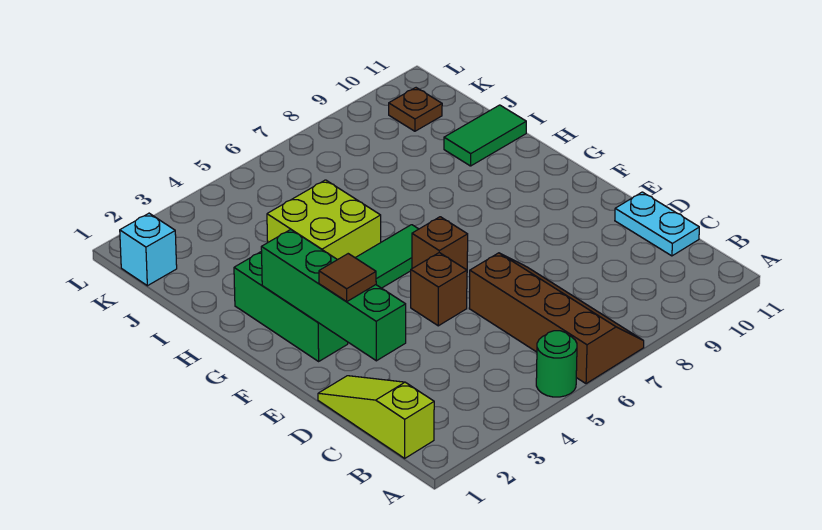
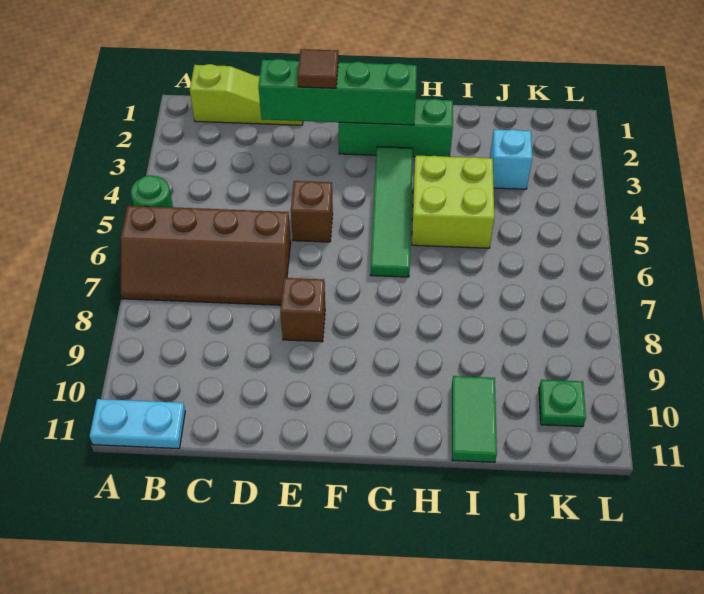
cyan plate C11:D11 level 1 -> cyan plate A11:B11 level 1
brown brick F6 level 1 -> brown brick E8 level 1
cyan brick K1 level 1 -> cyan brick J3 level 1
brown plate K10 level 1 -> green plate K10 level 1

